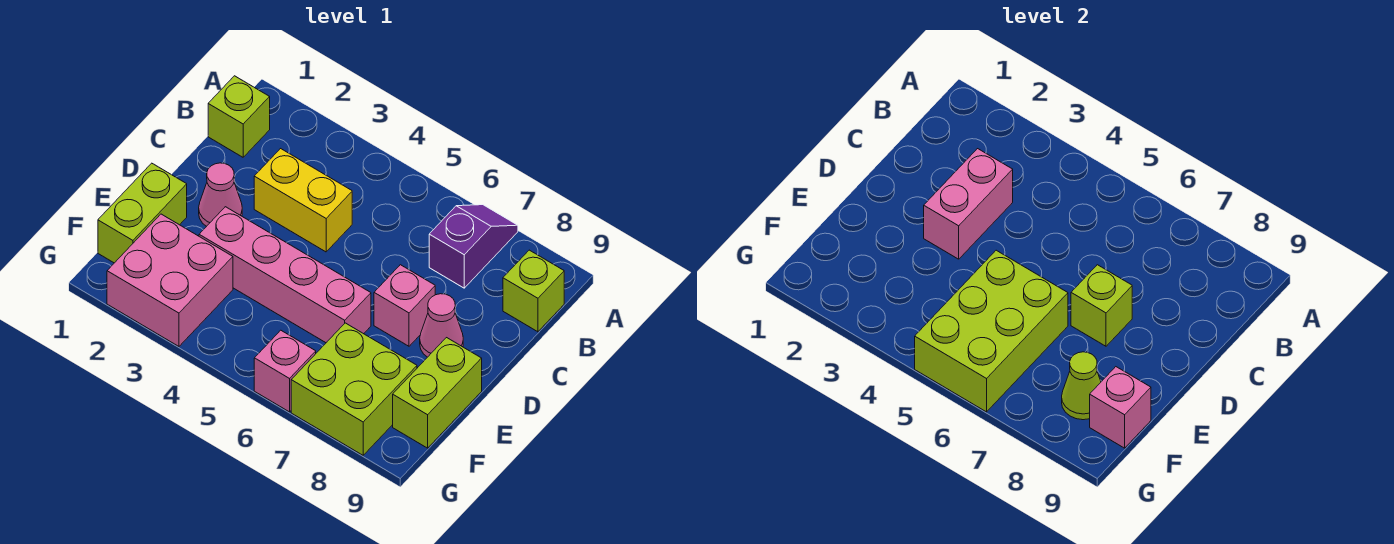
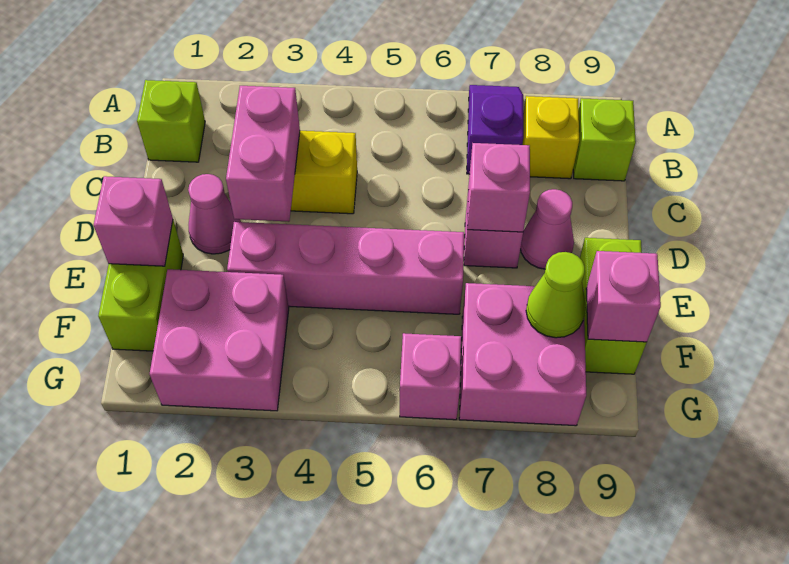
none -> yellow brick B8 level 1
lime brick D7 level 2 -> pink brick D7 level 2
none -> pink brick E1 level 2
lime brick E5:G6 level 2 -> none
lime brick F7:G8 level 1 -> pink brick F7:G8 level 1

